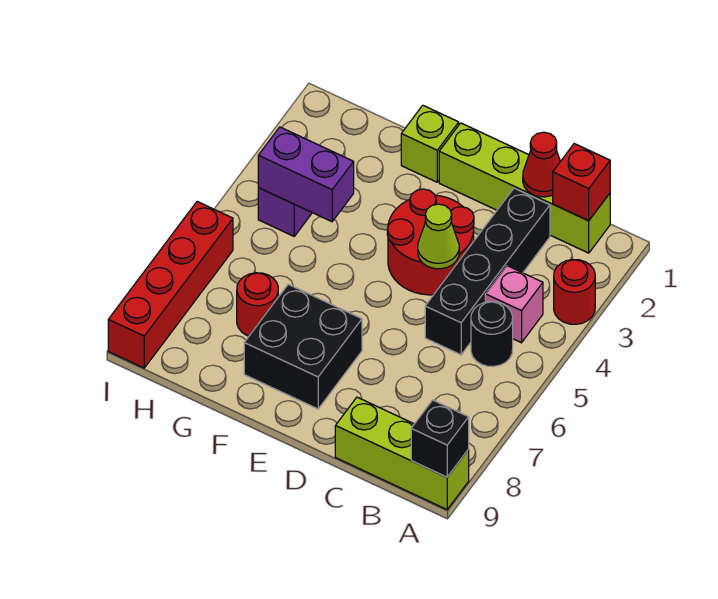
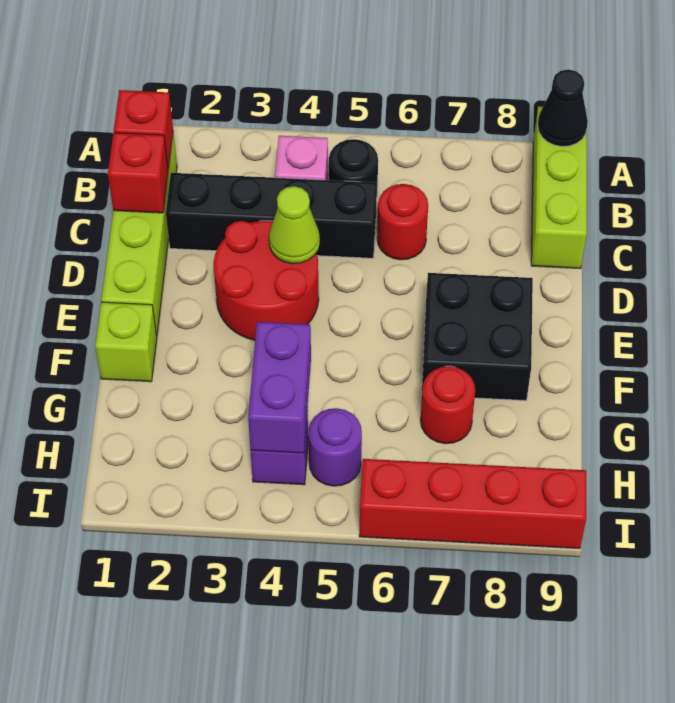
red round brick A3 level 1 -> red round brick C6 level 1
black brick A9 level 2 -> black cone A9 level 2
red cone C1 level 2 -> red brick C1 level 2
none -> purple round brick H5 level 1

